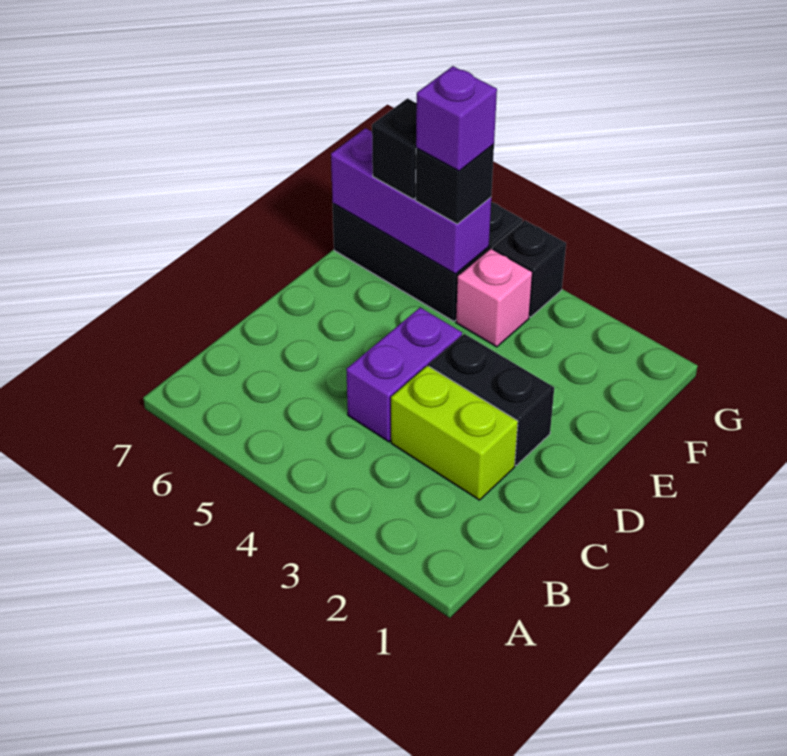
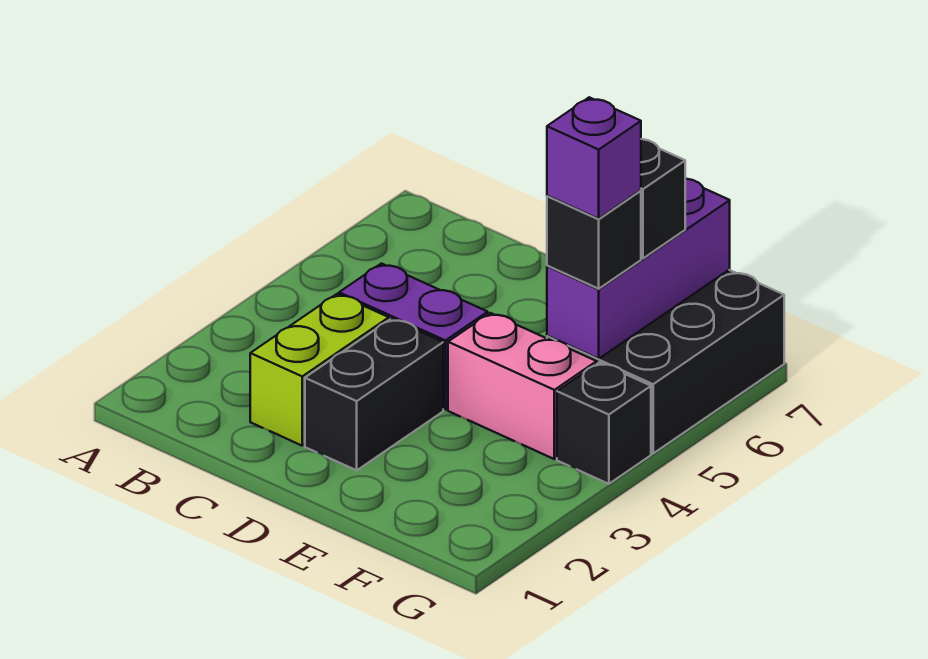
pink brick F4 level 1 -> pink brick E4:F4 level 1

